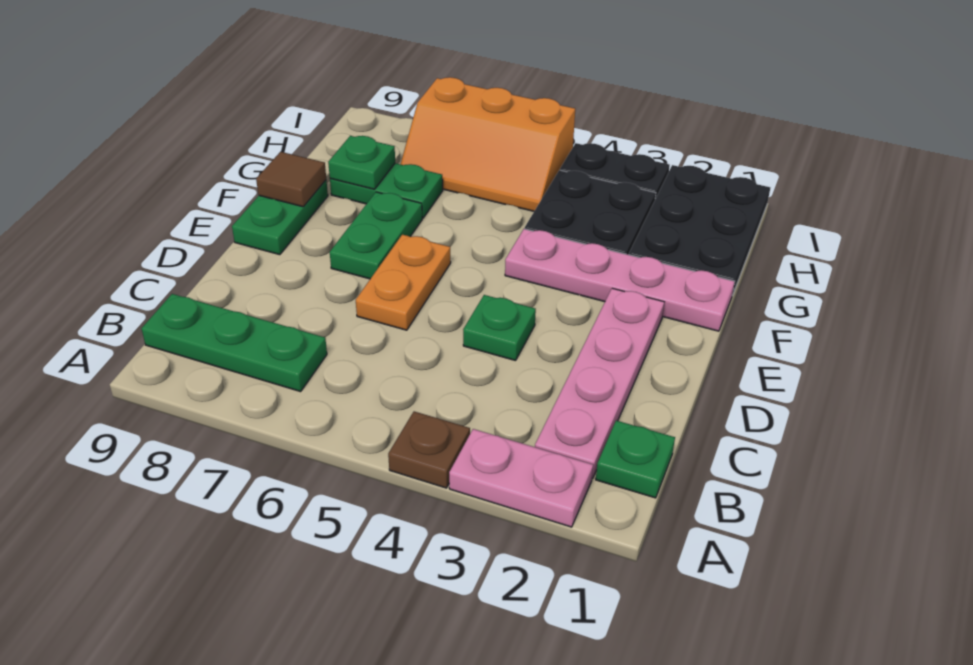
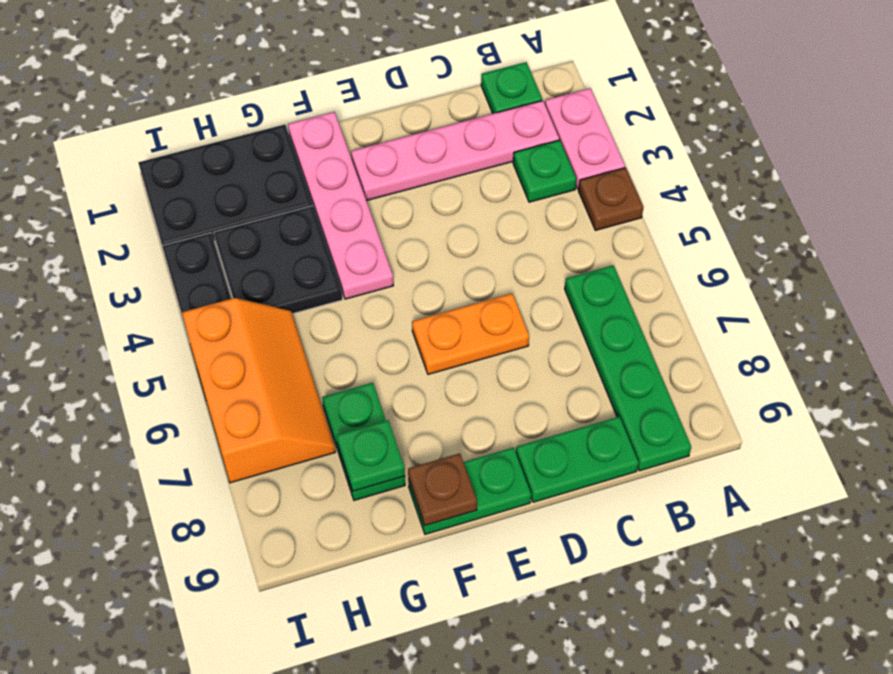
green plate B7:B9 level 1 -> green plate B6:B9 level 1
green plate D4 level 1 -> green plate B3 level 1
green plate E7:F7 level 1 -> green plate C9:D9 level 1
brown tile F9 level 2 -> brown plate F9 level 2

